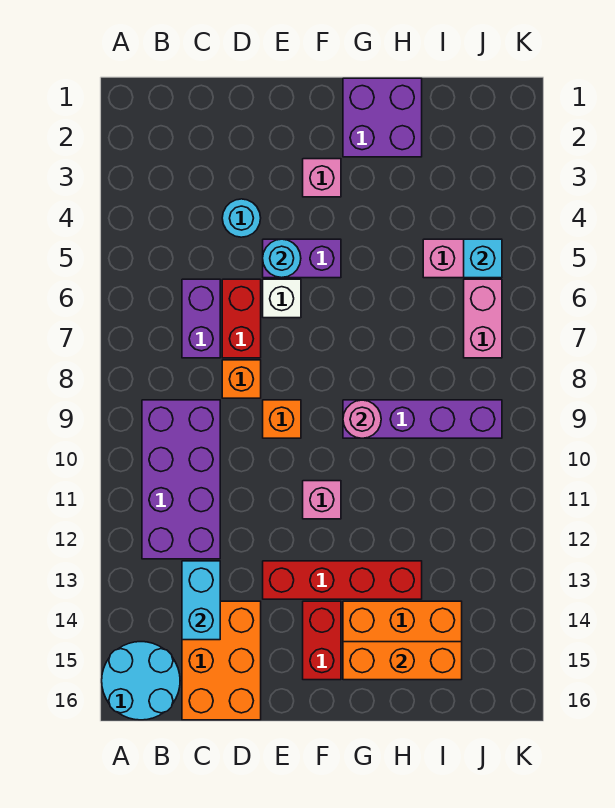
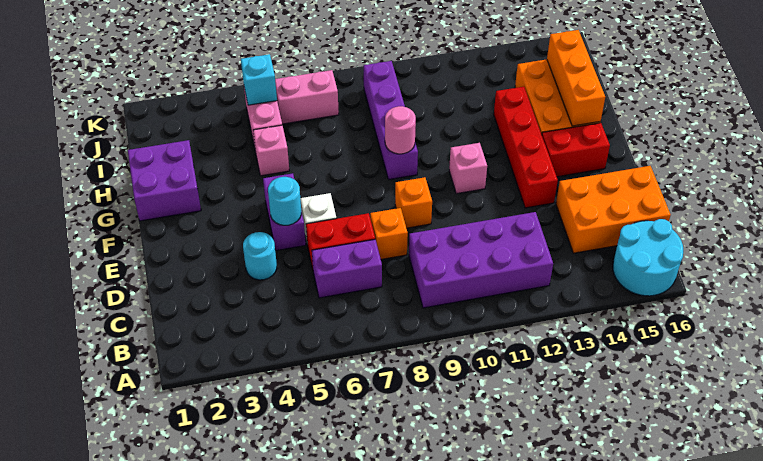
cyan brick C13:C14 level 2 -> none
pink brick F3 level 1 -> pink brick H5 level 1

